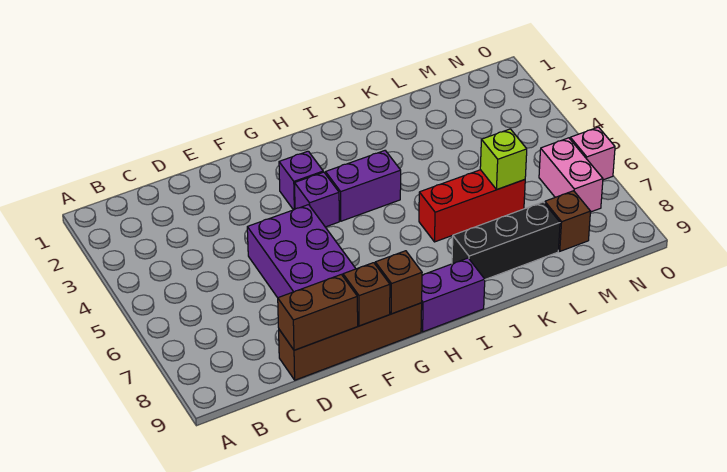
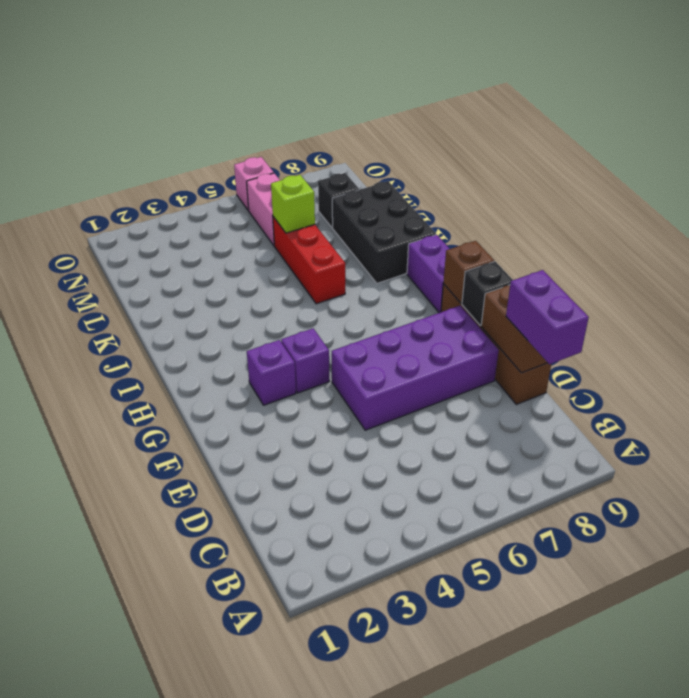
brown brick F9 level 2 -> black brick F9 level 2
purple brick H4:I4 level 1 -> purple brick C9:D9 level 3
black brick J8:L8 level 1 -> black brick J8:L9 level 1
brown brick M8 level 1 -> black brick M8 level 1
pink brick N6:N7 level 1 -> pink brick M6:N6 level 1

